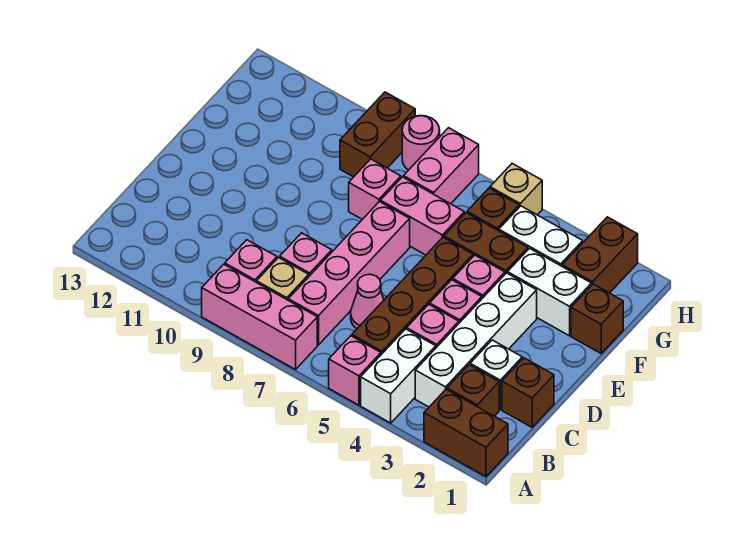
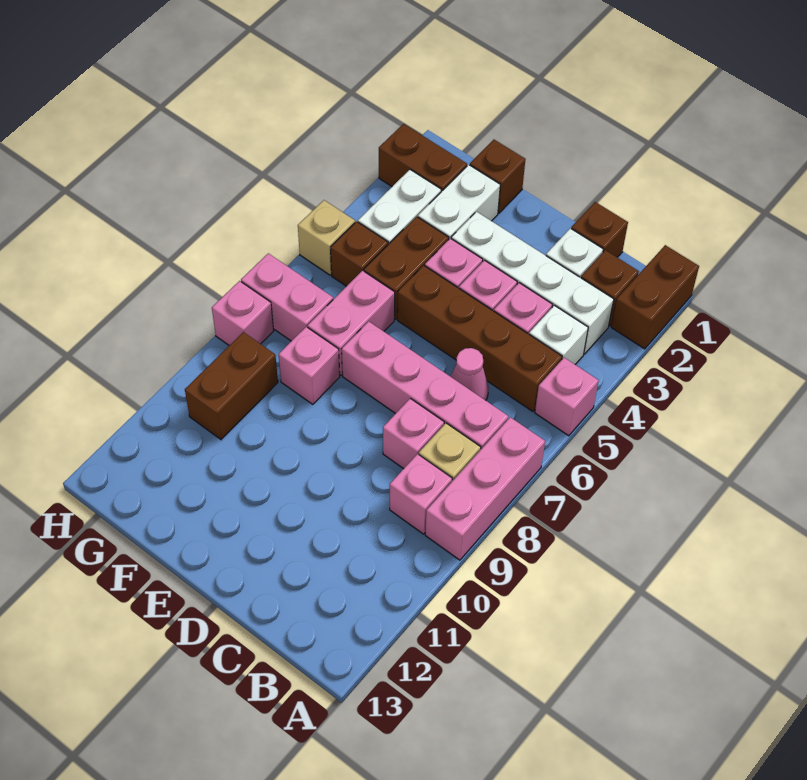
white brick A4:B4 level 1 -> white brick B4 level 1
brown brick G9:H9 level 1 -> brown brick G9:G10 level 1
pink round brick H8 level 1 -> pink brick H8 level 1

